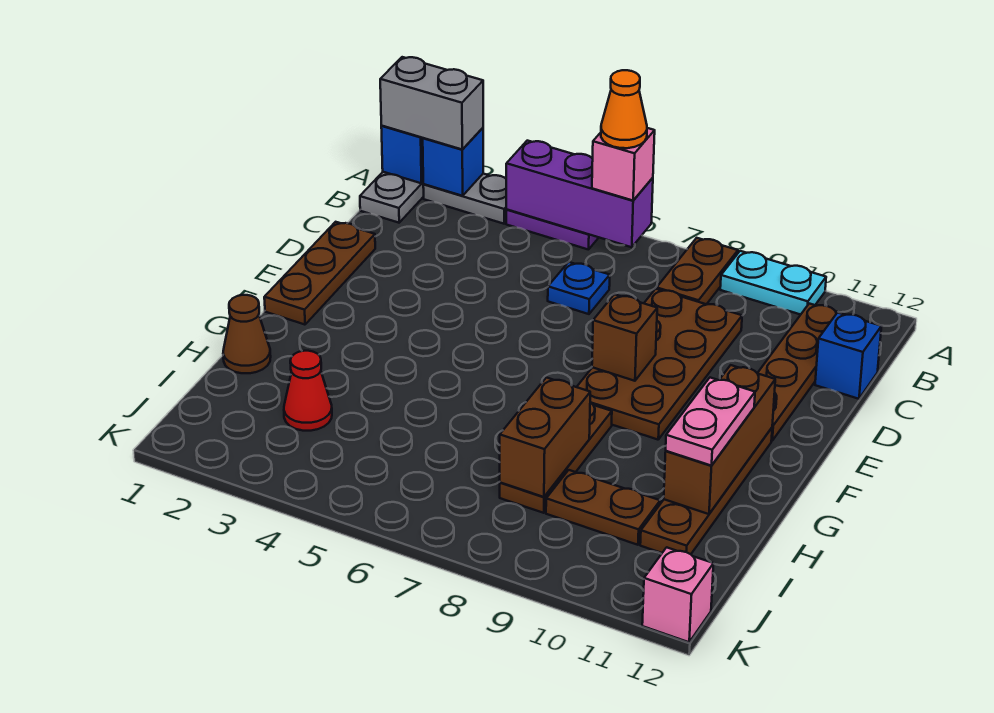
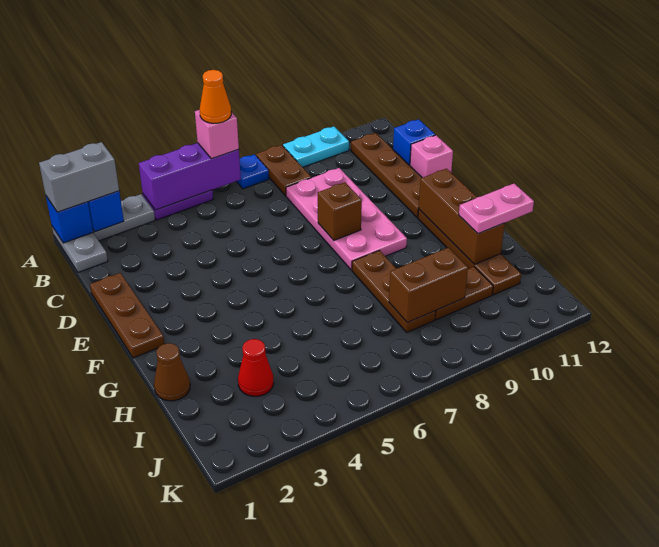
blue plate C6 level 1 -> blue plate A7 level 1
brown plate C8:F9 level 1 -> pink plate C8:F9 level 1
pink plate G11:H11 level 3 -> pink plate H11:H12 level 3
brown brick H8:I8 level 2 -> brown brick I8:I9 level 2
pink brick K12 level 1 -> pink brick D12 level 1

